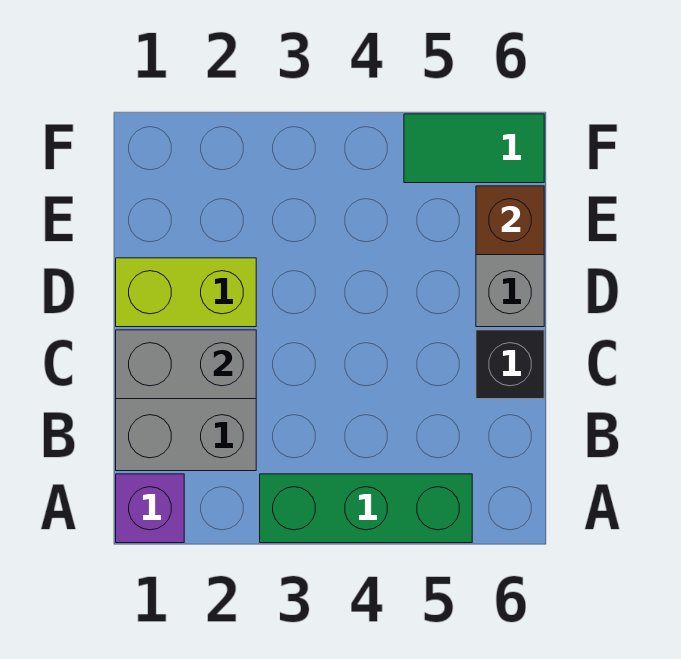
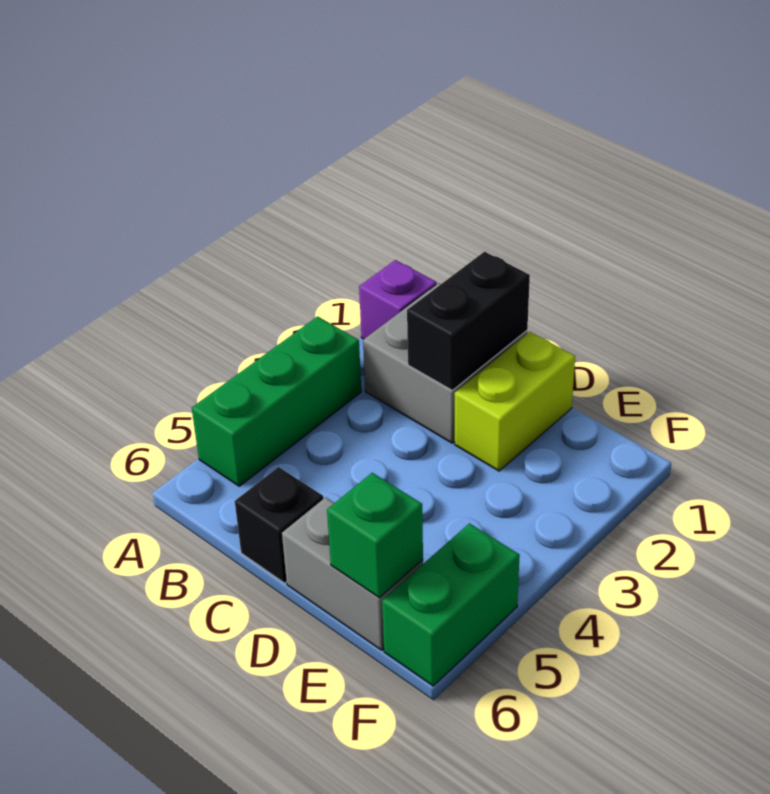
grey brick C1:C2 level 2 -> black brick C1:C2 level 2
brown brick E6 level 2 -> green brick E6 level 2
green tile F5:F6 level 1 -> green brick F5:F6 level 1

